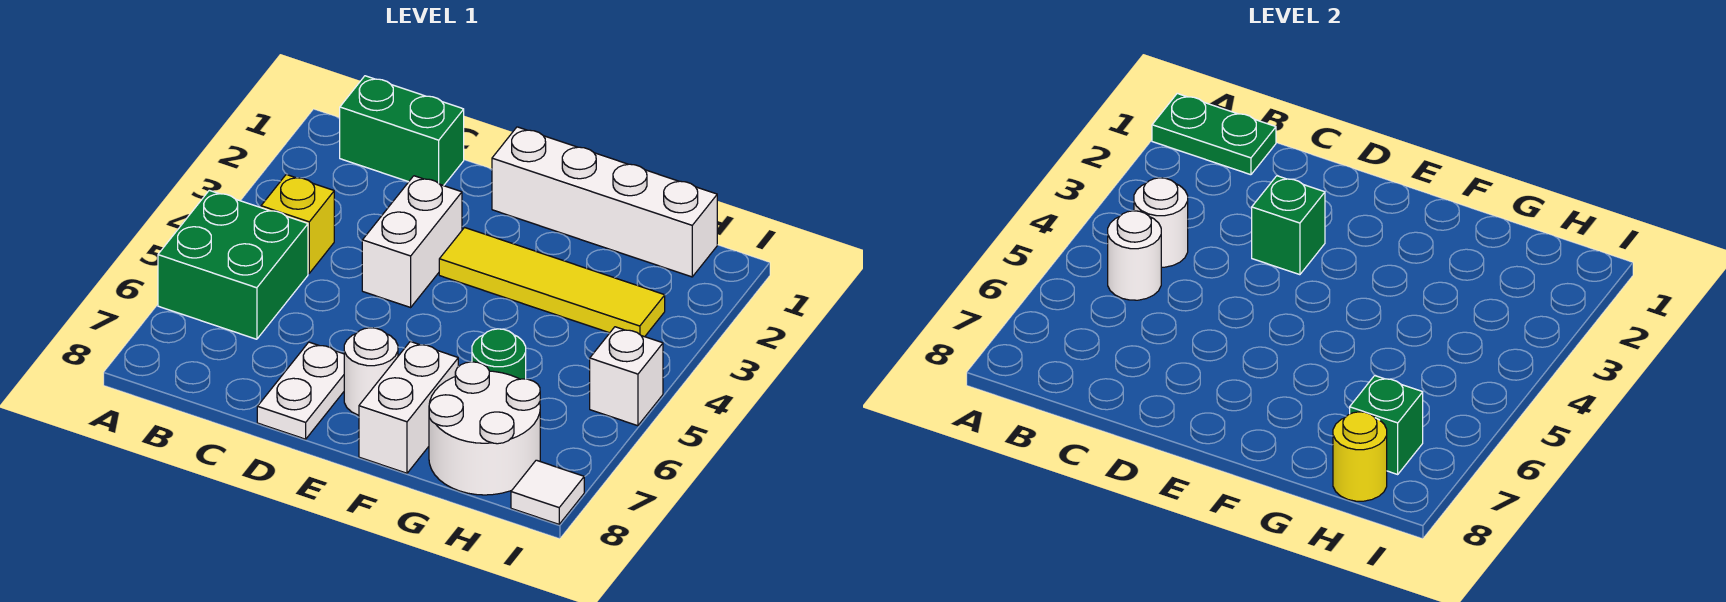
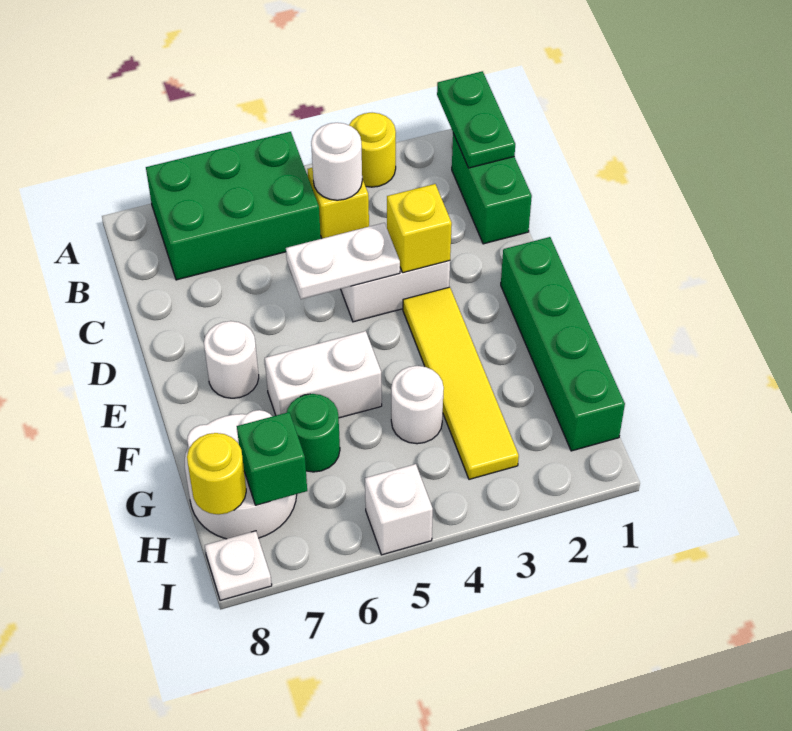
none -> yellow round brick A3 level 1
green brick A5:B6 level 1 -> green brick A5:B7 level 1
white round brick B5 level 2 -> white round brick G4 level 1
green brick D3 level 2 -> yellow brick D3 level 2
white plate D7:D8 level 1 -> white plate D4:D5 level 2
white brick E1:H1 level 1 -> green brick E1:H1 level 1
white brick F7:F8 level 1 -> white brick F5:F6 level 1
white tile I8 level 1 -> white plate I8 level 1

